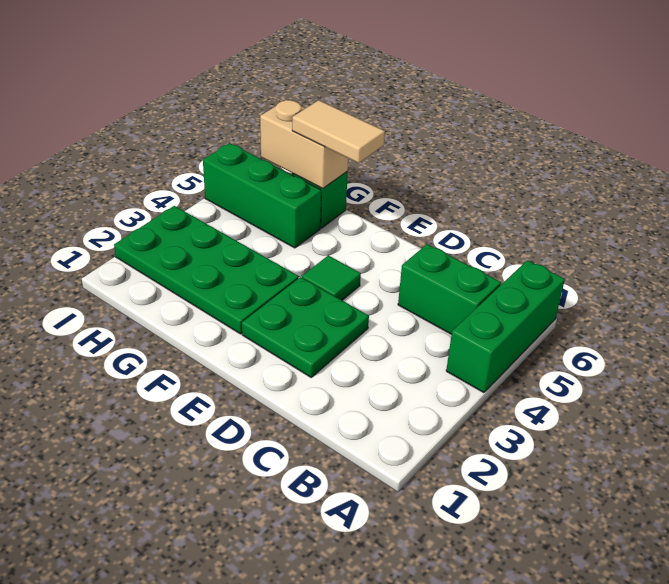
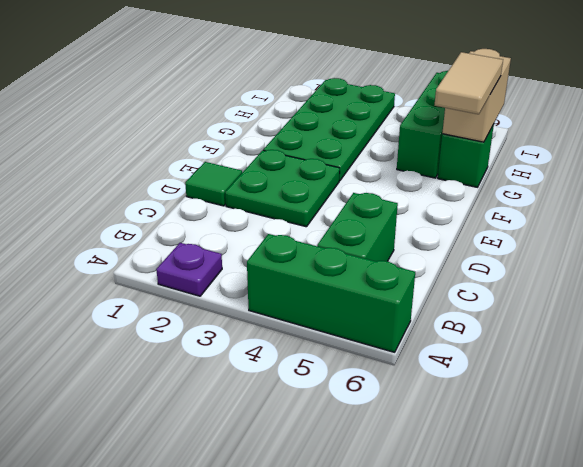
none -> purple plate A2 level 1
green tile E4 level 1 -> green tile D1 level 1

